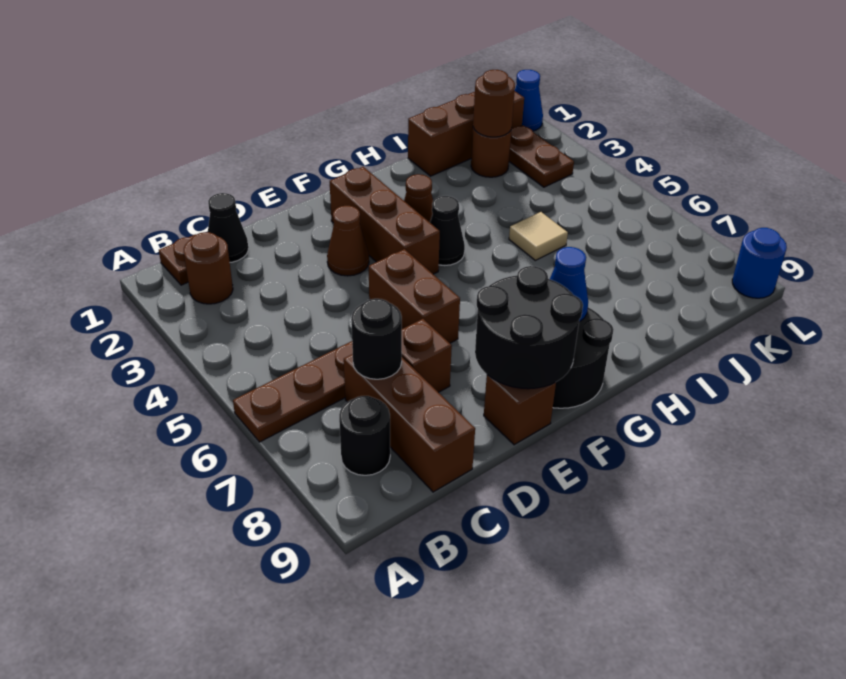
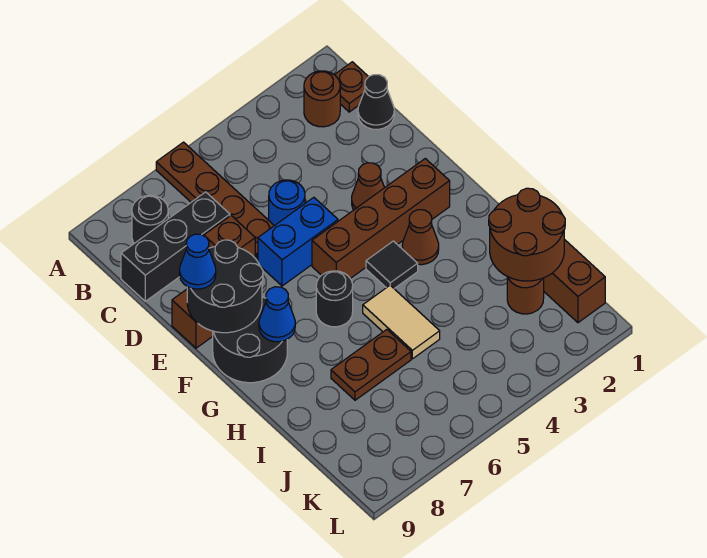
brown brick C7:C9 level 1 -> black brick C7:C9 level 1
black round brick C7 level 2 -> black round brick G6 level 1
brown brick E5:E6 level 1 -> blue brick E5:E6 level 1
brown brick F2:F4 level 1 -> brown brick F2:F5 level 1
black cone G4 level 1 -> black tile G4 level 1
tan tile I5 level 1 -> tan tile H5:I5 level 1
brown round brick J2 level 2 -> brown round brick I1:J2 level 2
brown plate K2:K3 level 1 -> brown plate I6:I7 level 1
blue cone L1 level 1 -> blue cone E9 level 3
blue round brick L9 level 1 -> blue round brick D5 level 1

